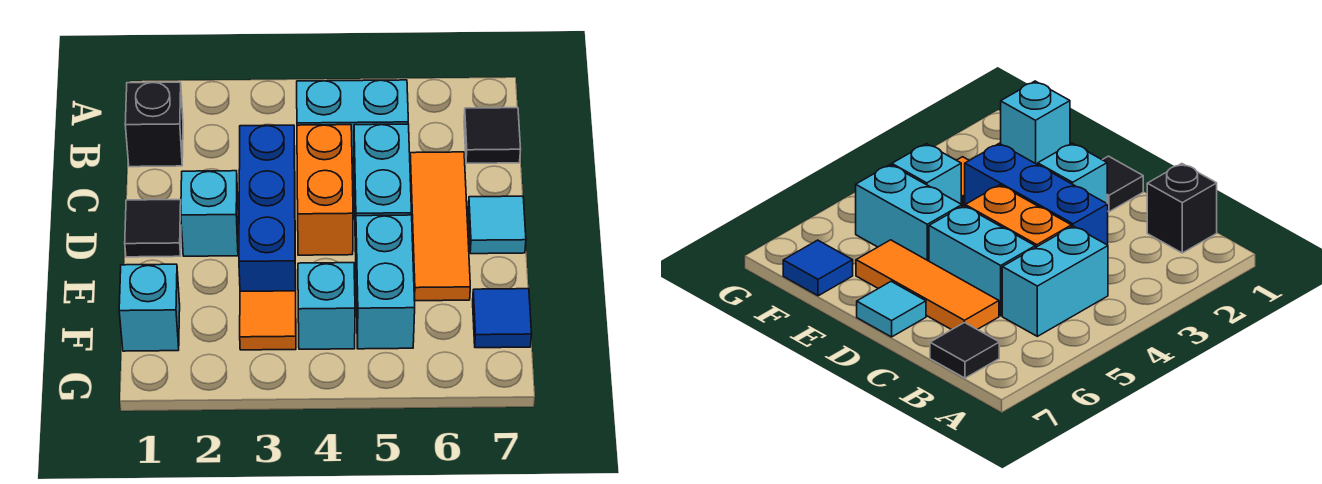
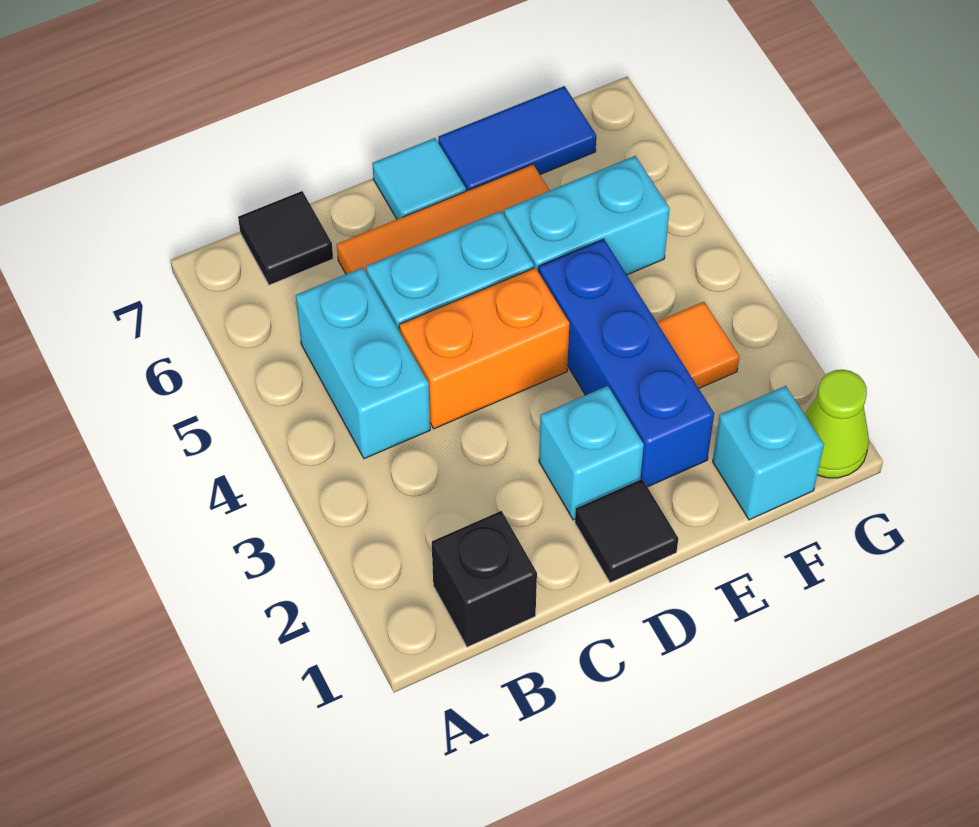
blue brick C3:E3 level 1 -> blue brick E2:E4 level 1
cyan brick F4 level 1 -> none
blue tile F7 level 1 -> blue tile E7:F7 level 1
none -> lime cone G1 level 1

